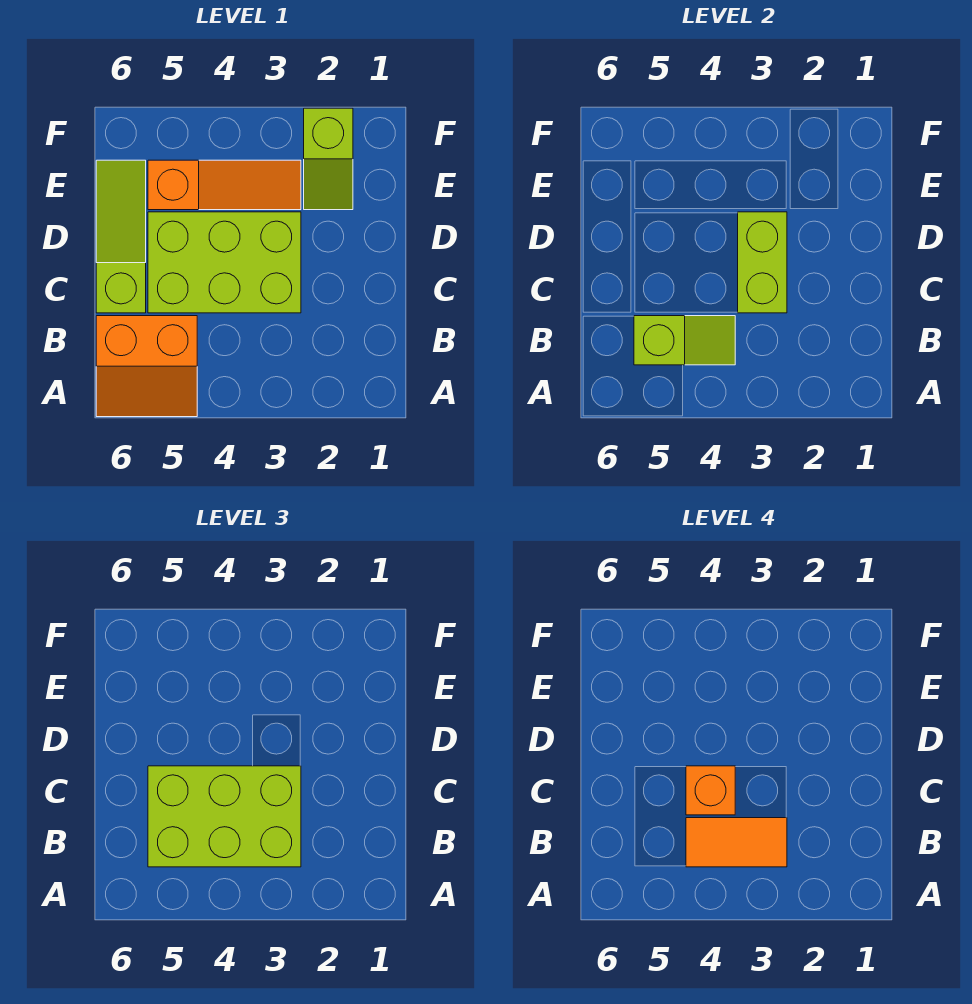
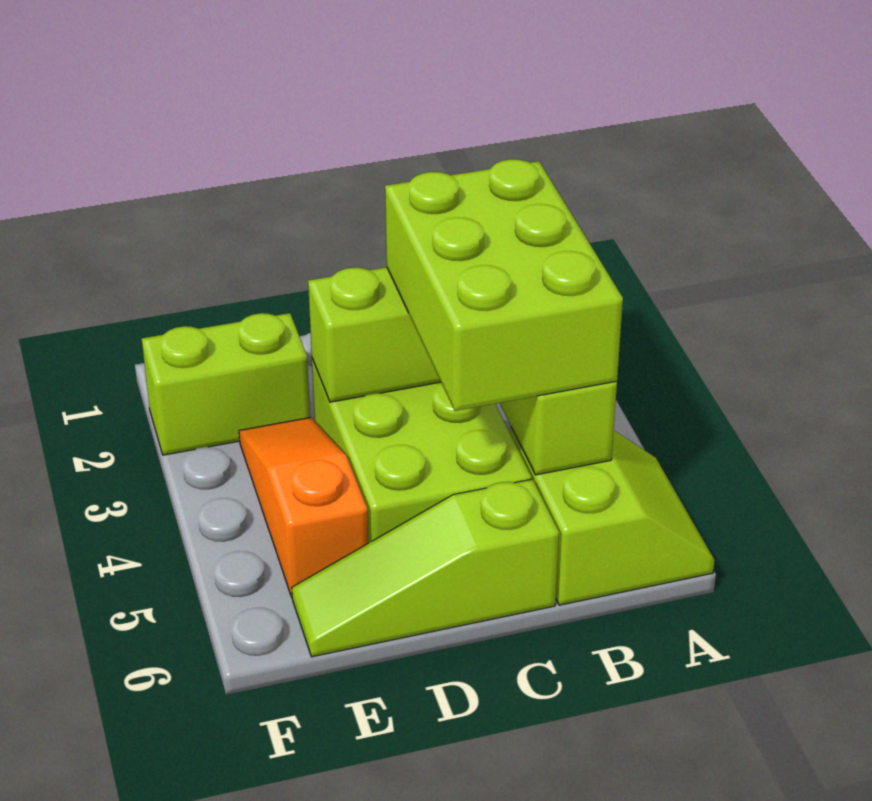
orange slope A5:B6 level 1 top B -> lime slope A5:B6 level 1 top B
orange tile B3:B4 level 4 -> none
orange brick C4 level 4 -> none
lime slope E2:F2 level 1 top F -> lime brick E2:F2 level 1

